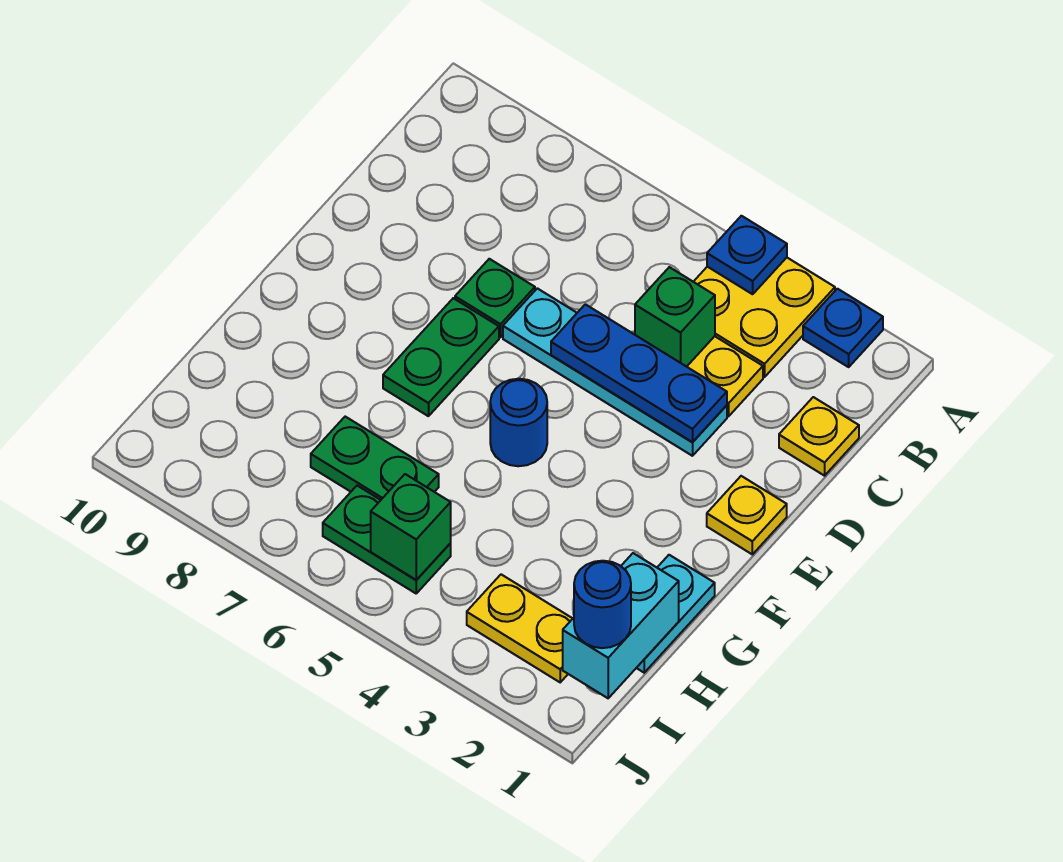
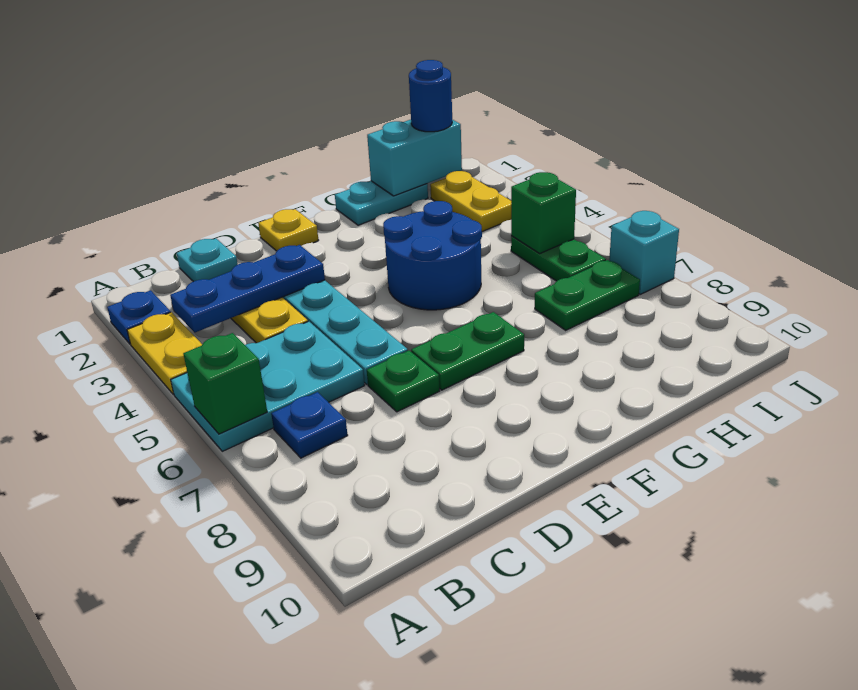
yellow plate A3:B4 level 1 -> yellow plate A3:A4 level 1
blue plate A4 level 2 -> blue plate B7 level 1
none -> cyan plate A5:C6 level 1
yellow plate C1 level 1 -> cyan plate C1 level 1
green brick C4 level 2 -> green brick A6 level 2
blue plate D3:D5 level 2 -> blue plate B3:D3 level 2
blue round brick F5 level 1 -> blue round brick F4:G5 level 1
green plate H6:H7 level 1 -> green plate H7:I7 level 1
none -> cyan brick J7 level 1

